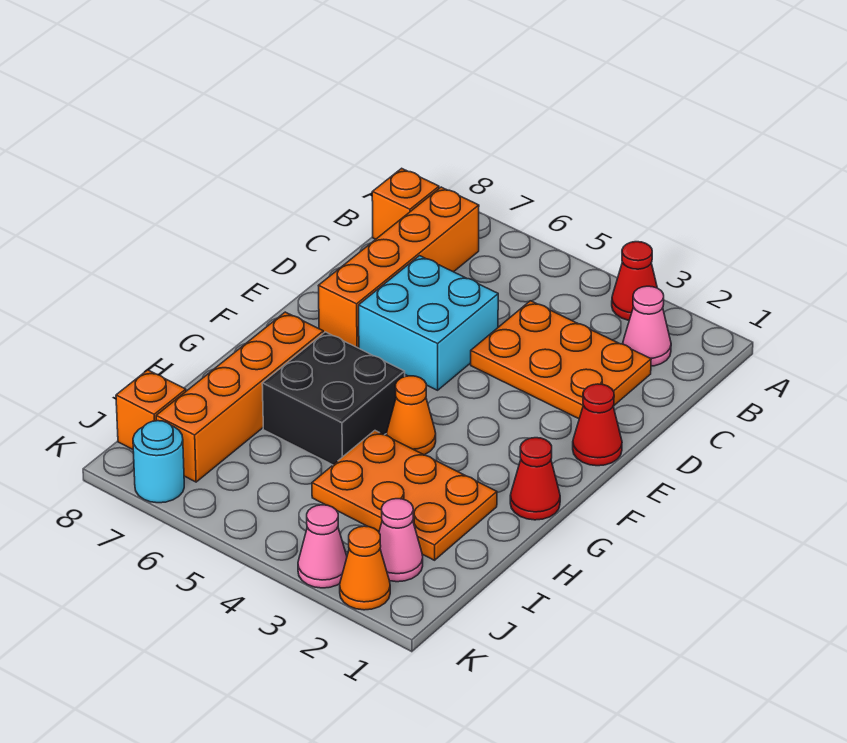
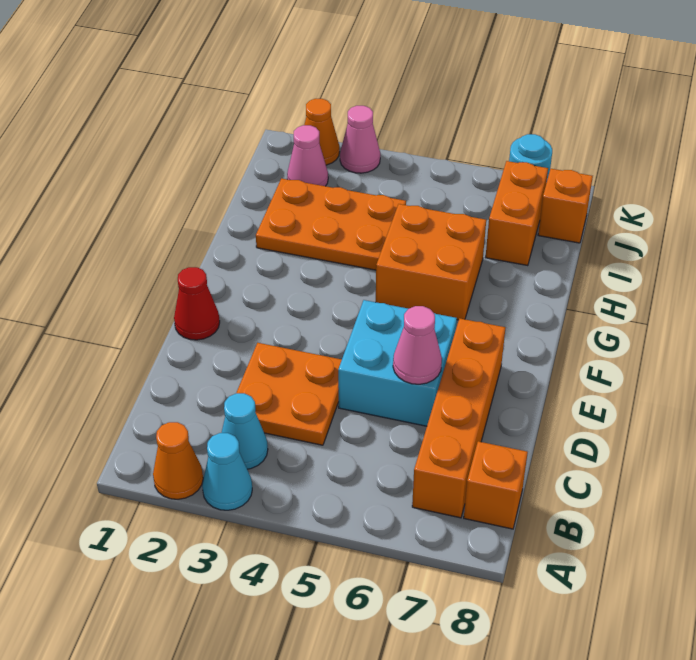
red cone A3 level 1 -> cyan cone A3 level 1
pink cone B2 level 1 -> pink cone D6 level 2
none -> cyan cone B3 level 1
orange plate C2:D4 level 1 -> orange plate C3:D4 level 1
red cone G1 level 1 -> none
orange cone G4 level 1 -> orange cone A2 level 1
black brick G5:H6 level 1 -> orange brick G5:H6 level 1
orange brick G7:J7 level 1 -> orange brick I7:J7 level 1

